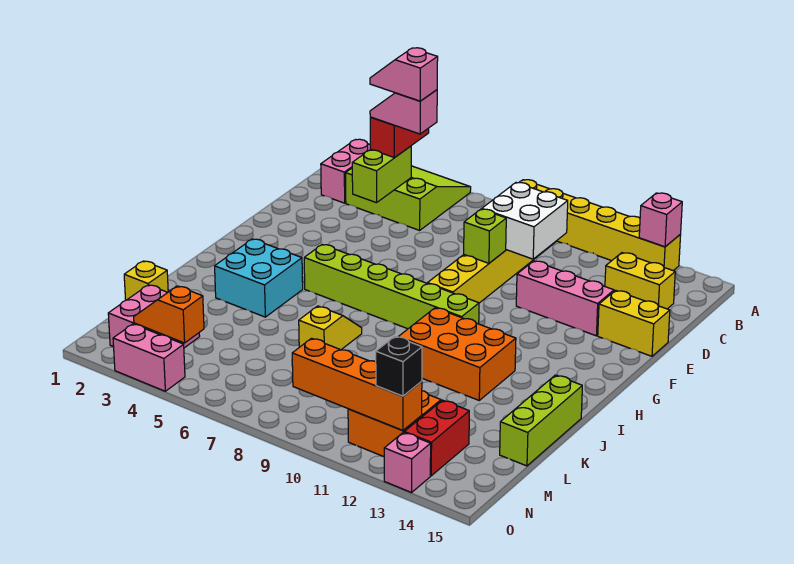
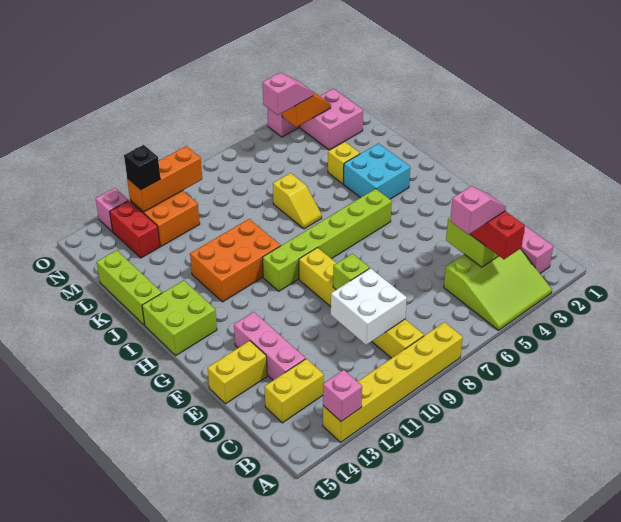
pink slope C4:C5 level 5 top 5 -> pink slope N4:N5 level 3 top 5
pink brick E11:E13 level 1 -> pink brick D13:F13 level 1
none -> lime brick H14:I15 level 1
yellow brick L1 level 1 -> yellow brick K4 level 1
orange brick N9:N12 level 2 -> orange brick N10:N12 level 2

